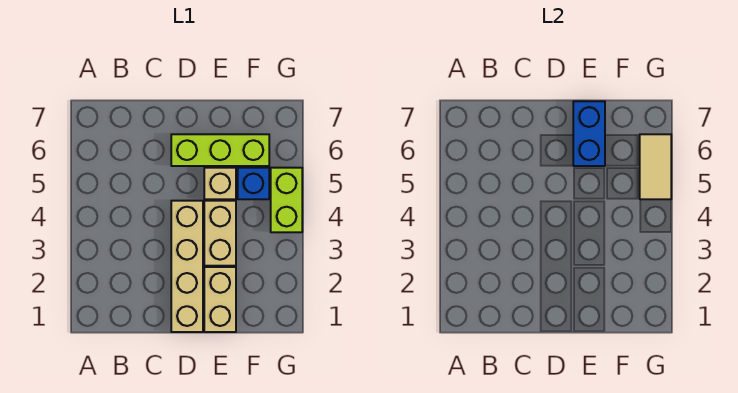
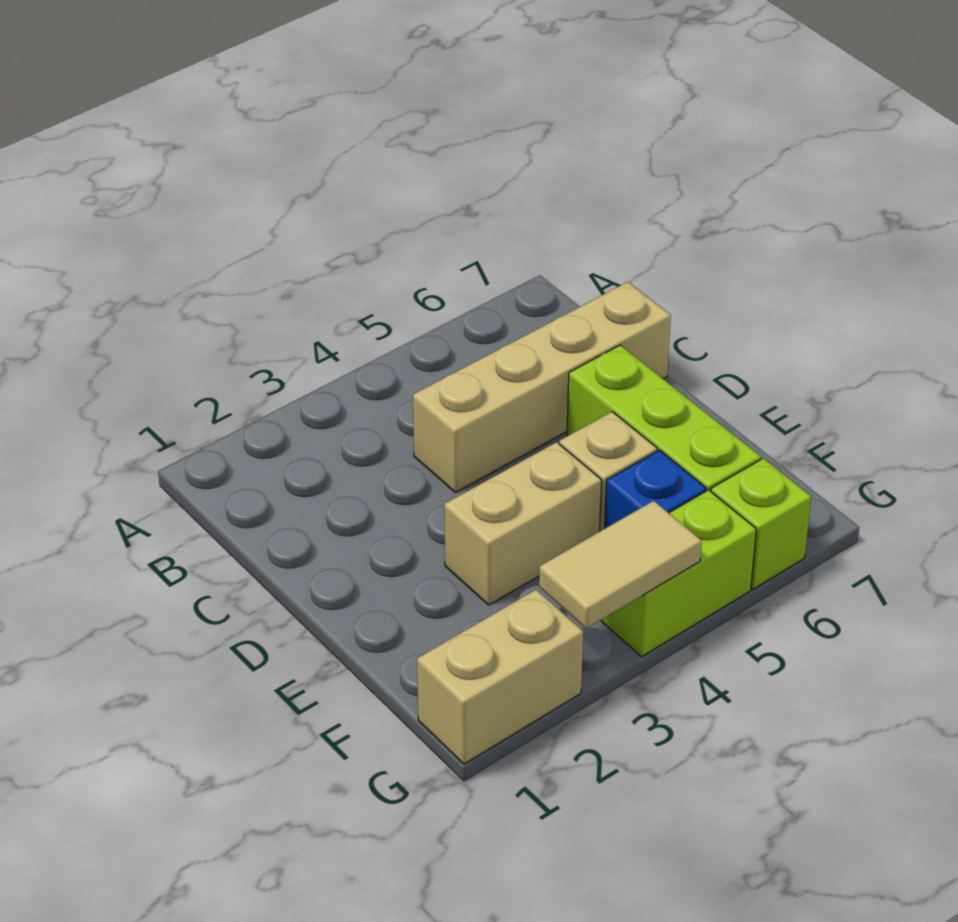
tan brick D1:D4 level 1 -> tan brick C4:C7 level 1
tan brick E1:E2 level 1 -> tan brick G1:G2 level 1
blue brick E6:E7 level 2 -> none
tan tile G5:G6 level 2 -> tan tile G3:G4 level 2
none -> lime brick G6 level 1

